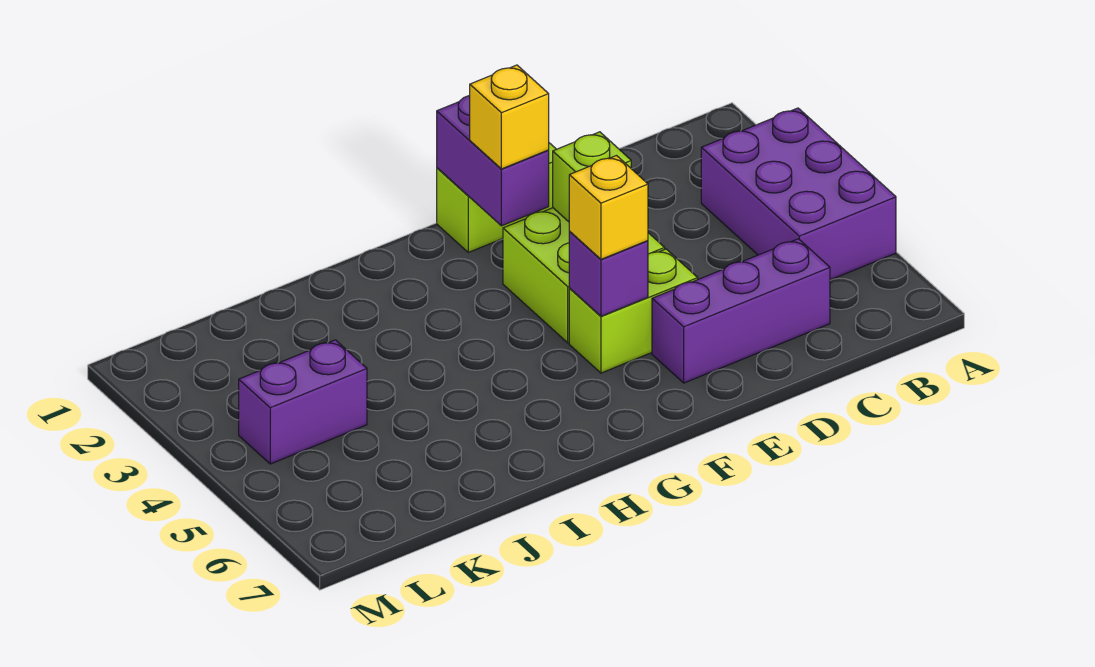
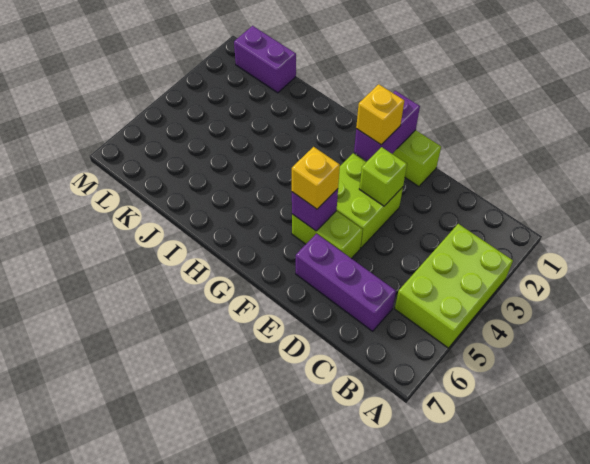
purple brick A3:B5 level 1 -> lime brick A3:B5 level 1
purple brick K4:L4 level 1 -> purple brick K1:L1 level 1

